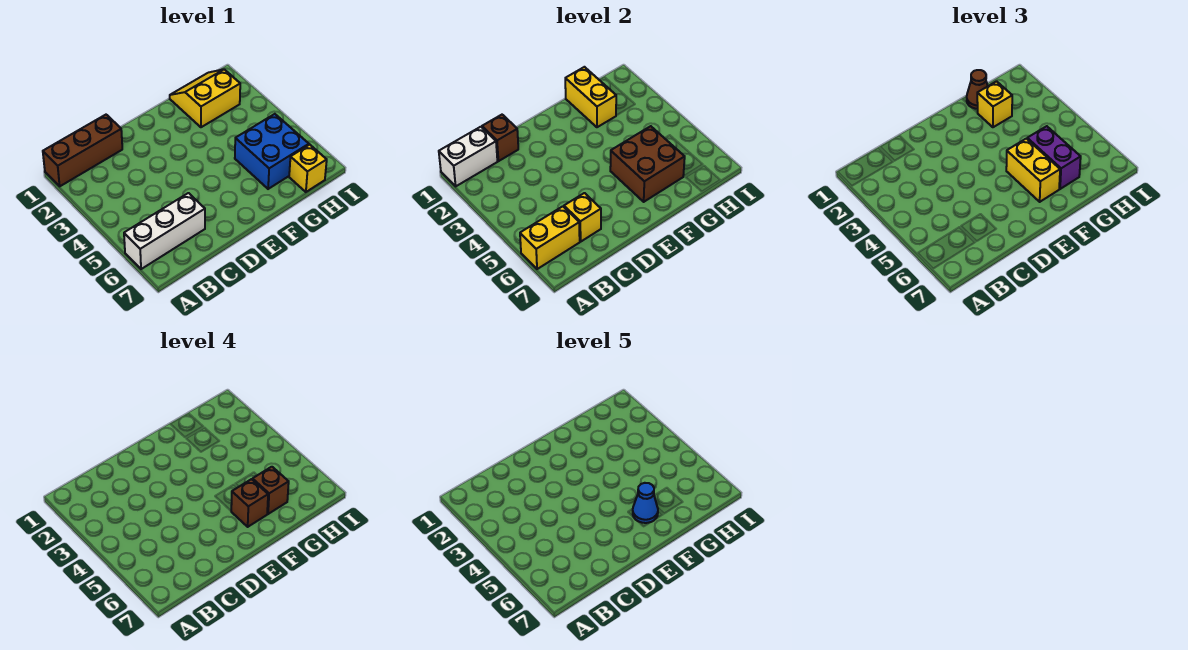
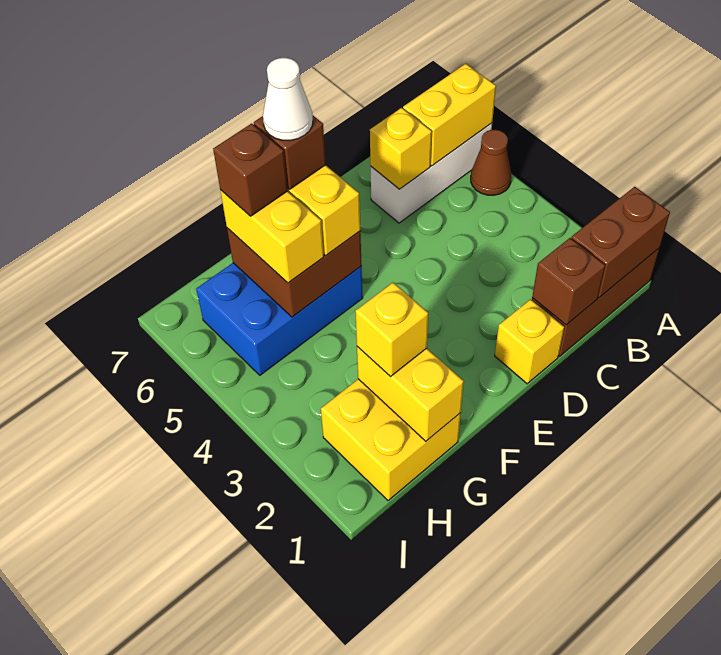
white brick A1:B1 level 2 -> brown brick A1:B1 level 2
blue cone F6 level 5 -> white cone F6 level 5
yellow slope G1:H2 level 1 top 2 -> yellow brick G1:H2 level 1
brown cone G1 level 3 -> brown cone A5 level 1
blue brick G5:H6 level 1 -> blue brick F5:H6 level 1
purple brick G5:G6 level 3 -> yellow brick G5:G6 level 3
yellow brick H7 level 1 -> yellow brick D1 level 1

